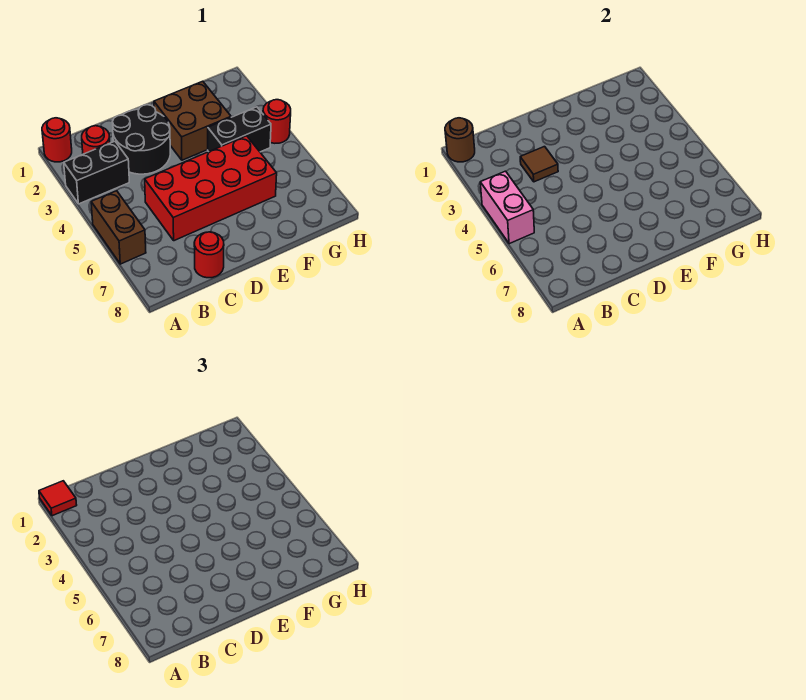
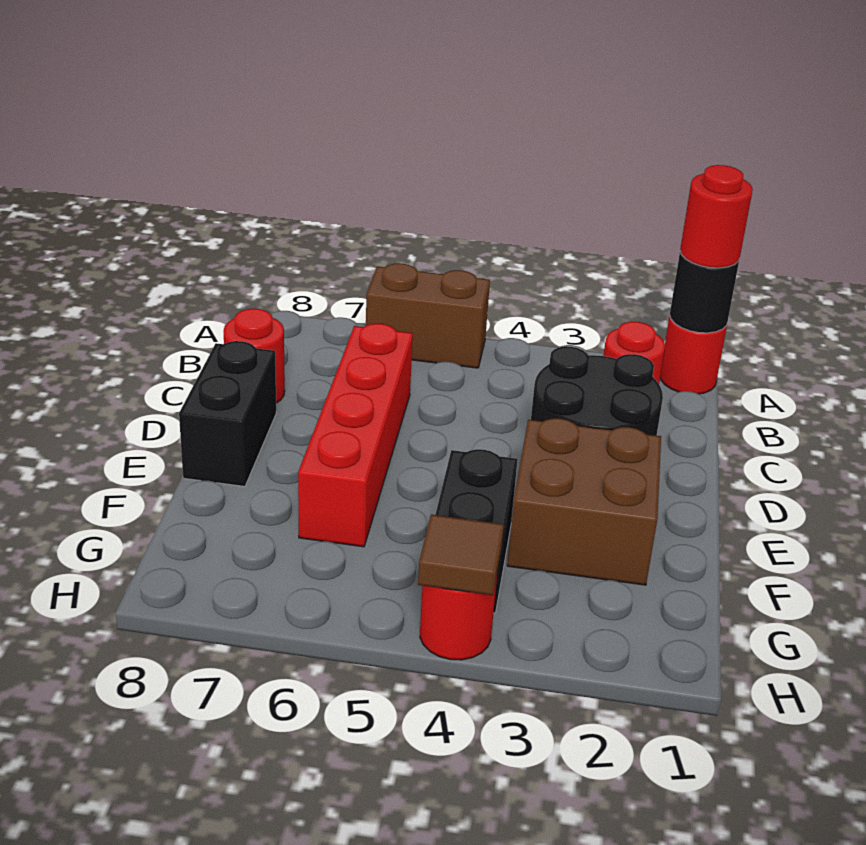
brown round brick A1 level 2 -> black round brick A1 level 2
red tile A1 level 3 -> red round brick A1 level 3
black brick A3:B3 level 1 -> black brick D8:E8 level 1
pink brick A4:A5 level 2 -> none
brown tile C3 level 2 -> brown tile H4 level 2
red brick C5:F6 level 1 -> red brick C6:F6 level 1

